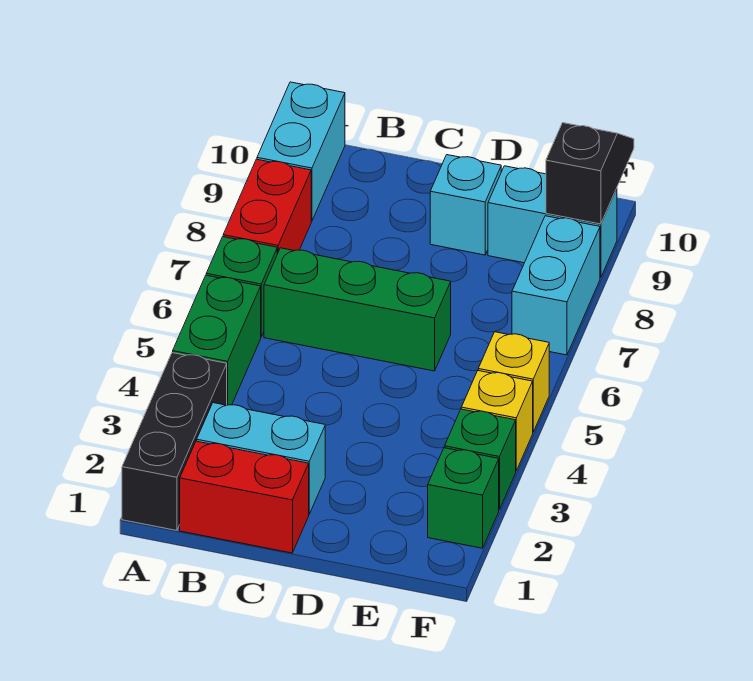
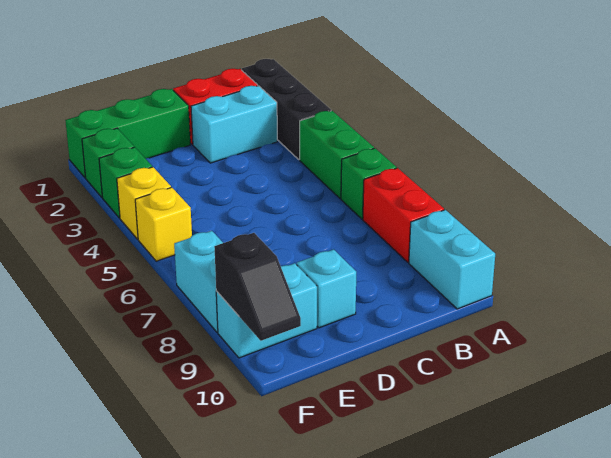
green brick B6:D6 level 1 -> green brick D1:F1 level 1

